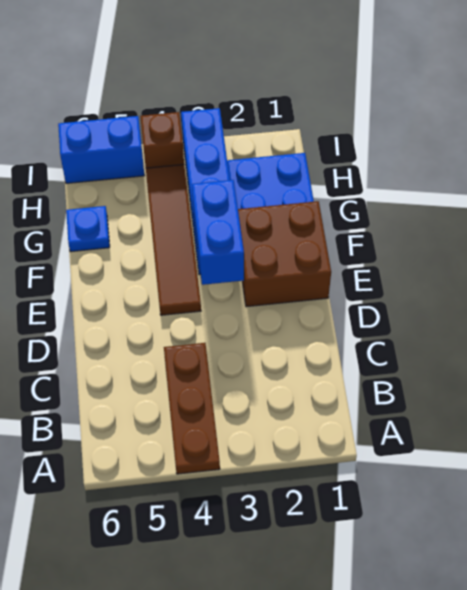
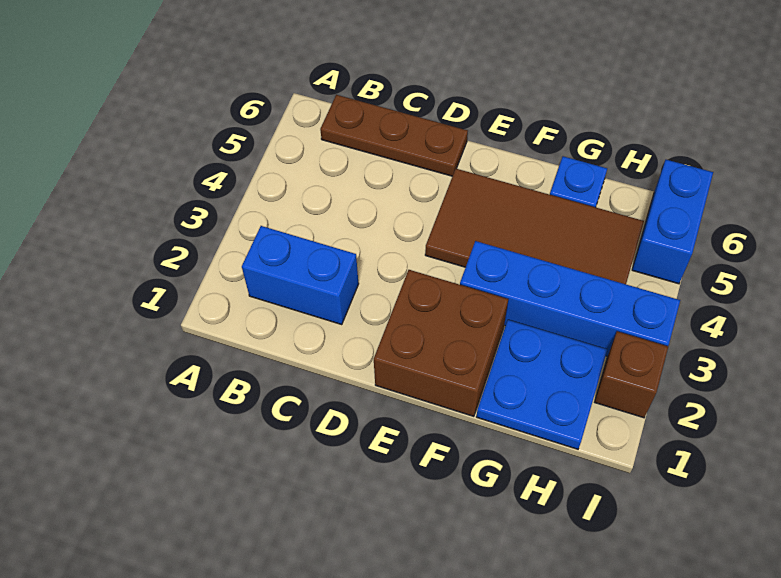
brown plate A4:C4 level 1 -> brown plate B6:D6 level 1
blue brick E3:F3 level 2 -> blue brick B2:C2 level 1
brown tile E4:H4 level 1 -> brown tile E4:H5 level 1
brown brick I4 level 1 -> brown brick I2 level 1

